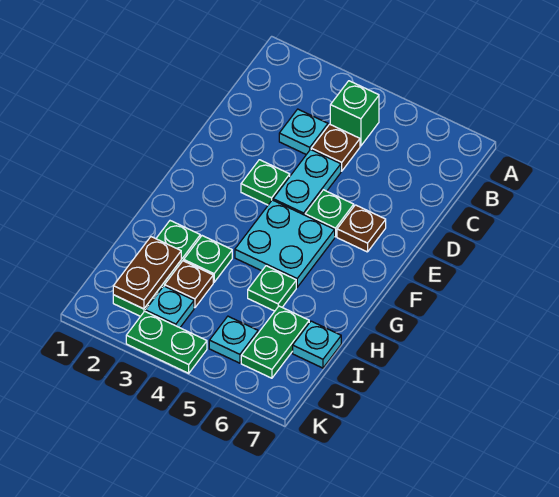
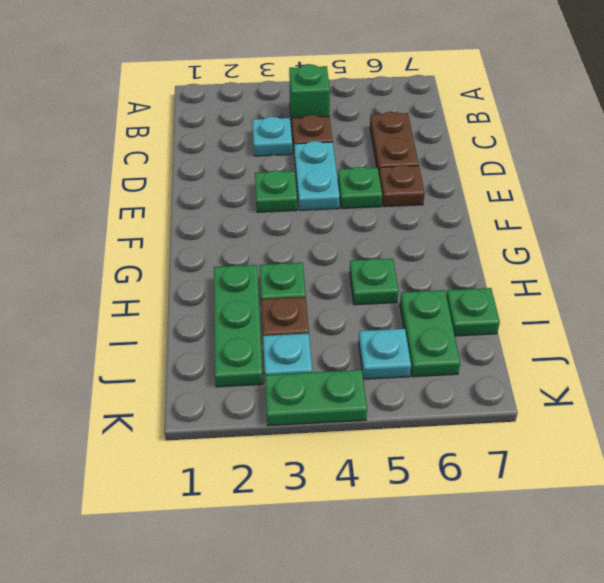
cyan plate F4:G5 level 1 -> none
brown plate I2:J2 level 2 -> brown plate C6:D6 level 1
cyan plate I7 level 1 -> green plate I7 level 1

